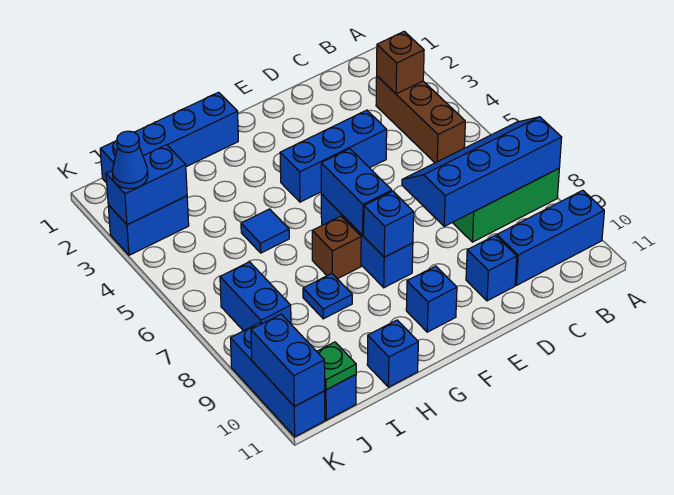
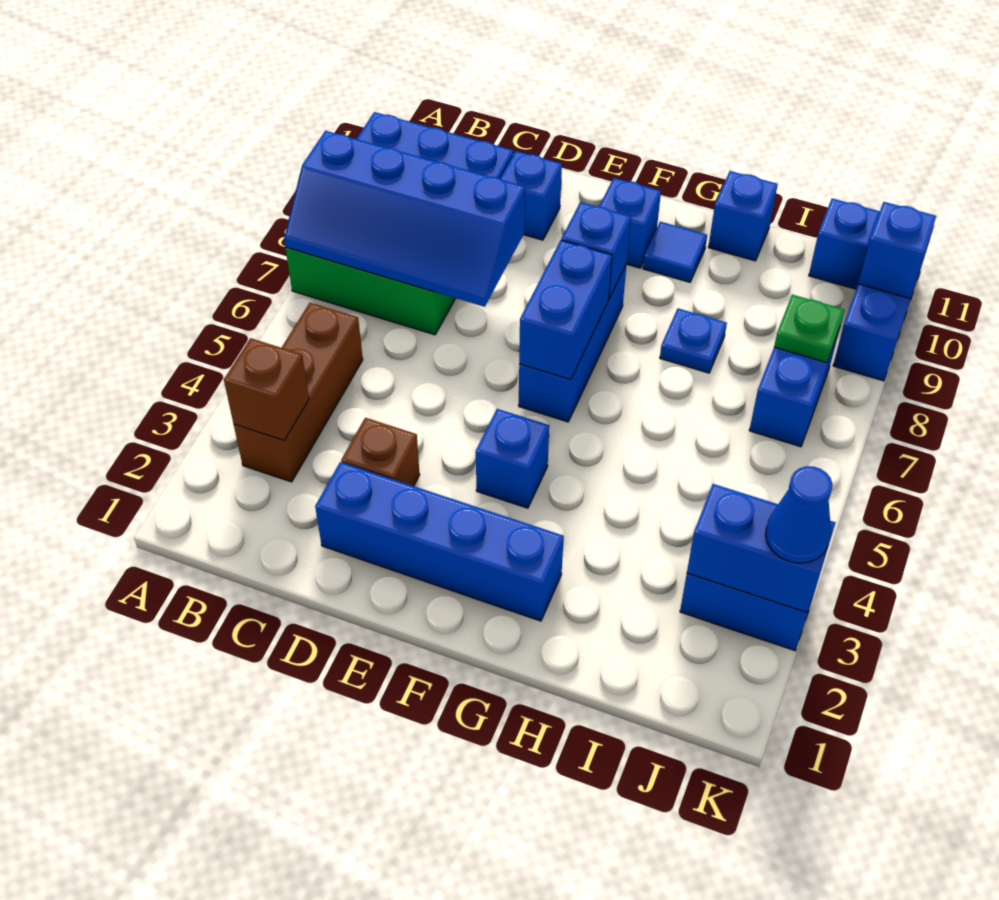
blue brick D4:F4 level 1 -> blue brick F4 level 1
blue brick G1:J1 level 1 -> blue brick D2:G2 level 1
brown brick G7 level 1 -> brown brick D3 level 1
blue tile H5 level 1 -> blue tile G10 level 1
green plate J11 level 2 -> green plate J8 level 2
blue brick K10:K11 level 2 -> blue brick K10 level 2

